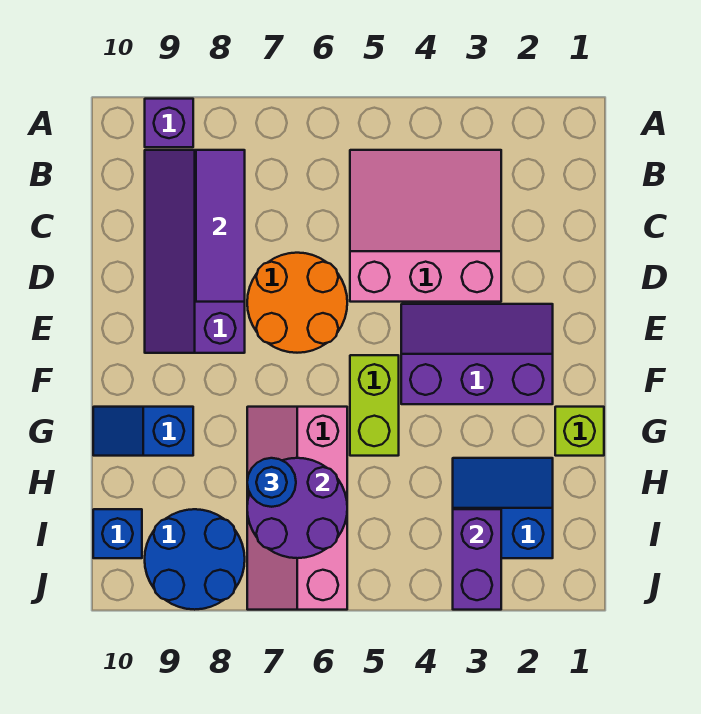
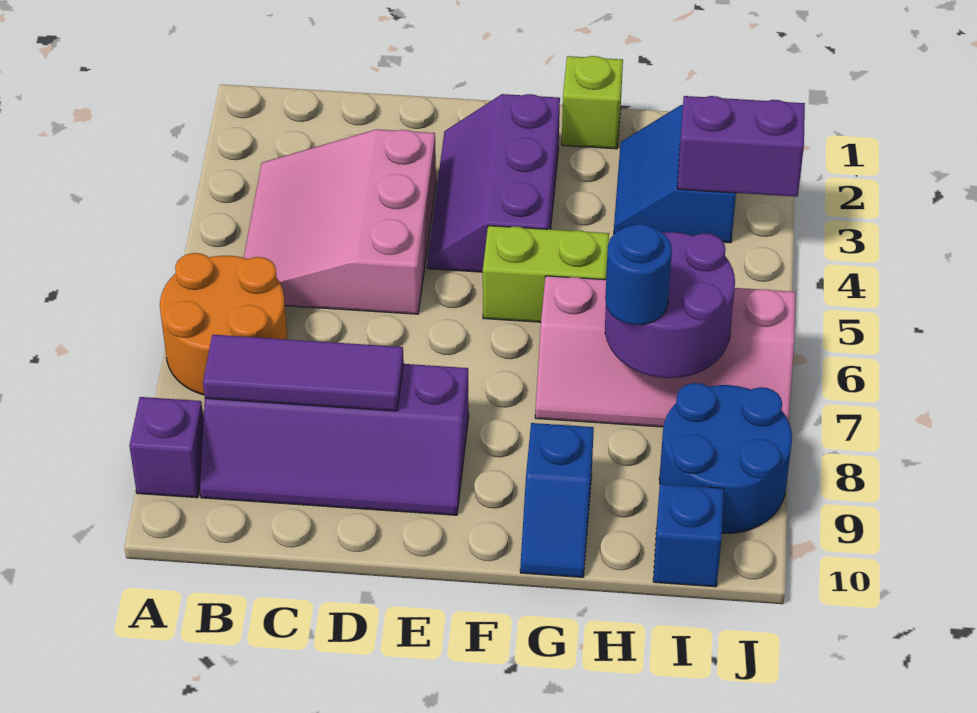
orange round brick D6:E7 level 1 -> orange round brick A6:B7 level 1

